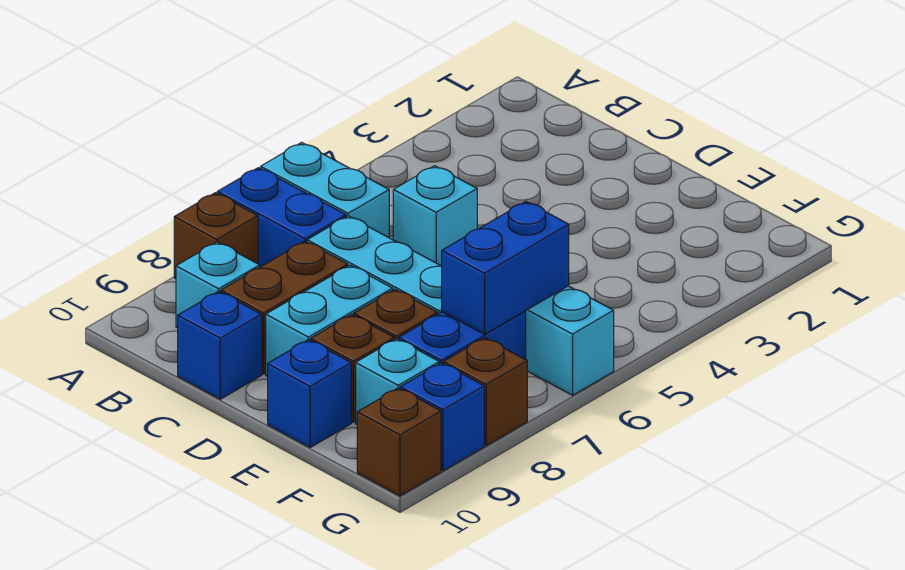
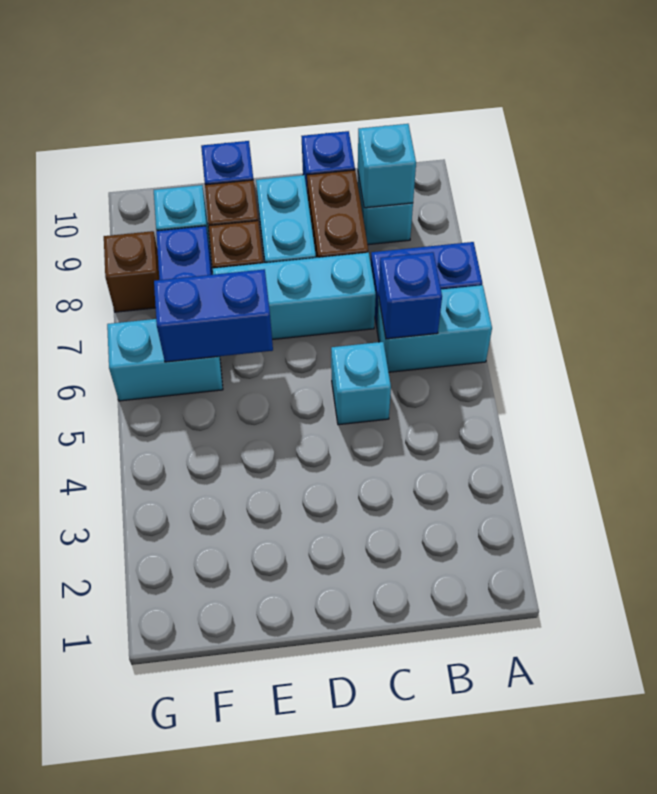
brown brick A8 level 1 -> none
none -> cyan brick B9 level 2
blue brick F6:F7 level 2 -> blue brick E6:F6 level 2
blue brick G9 level 1 -> blue brick B6 level 2
brown brick G10 level 1 -> none

